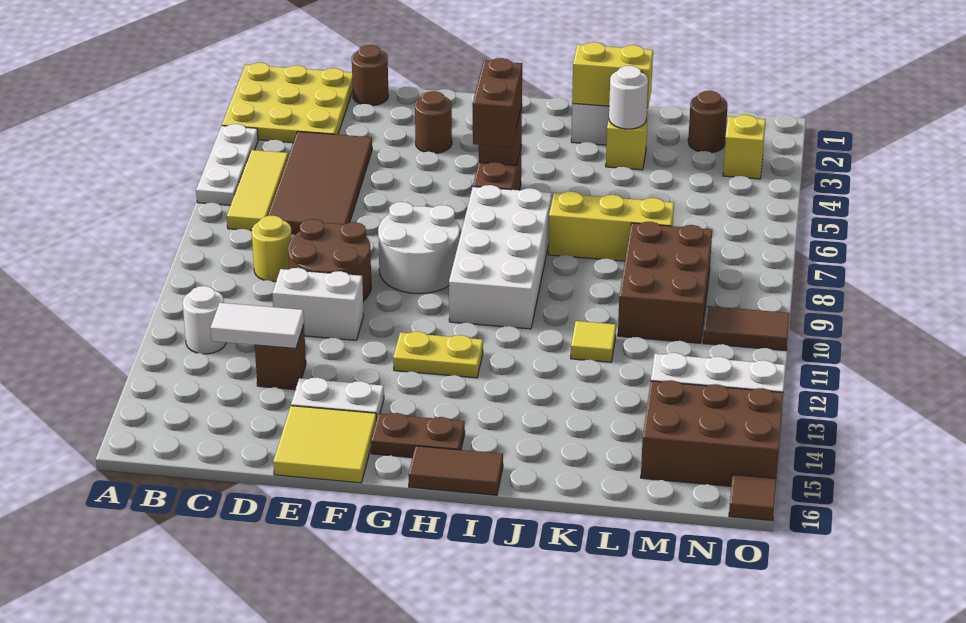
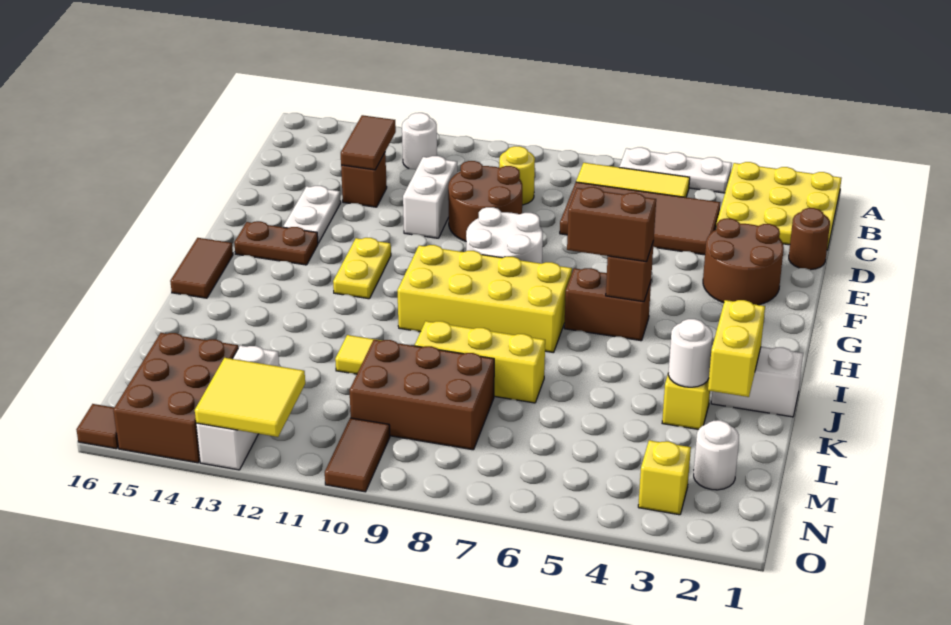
white tile C13:D13 level 2 -> brown tile C13:D13 level 2
yellow tile E15:F16 level 1 -> yellow tile N12:O13 level 2
brown round brick F3 level 1 -> brown round brick E2:F3 level 1
brown plate G15:H15 level 1 -> brown plate G14:G15 level 1
white brick H7:I10 level 1 -> yellow brick H7:I10 level 1
yellow brick J7:L7 level 1 -> yellow brick K7:K9 level 1
brown round brick M2 level 1 -> white round brick M2 level 1

